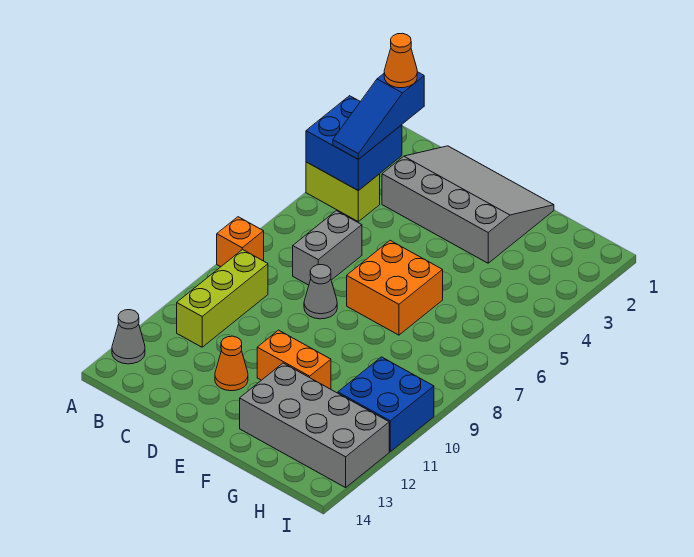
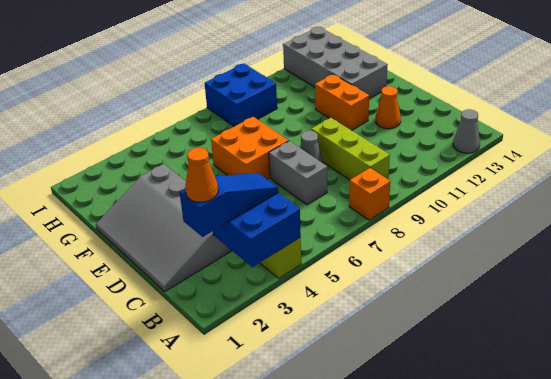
lime brick B9:B11 level 1 -> lime brick B9:D9 level 1
grey brick C6:C7 level 1 -> grey brick C7:D7 level 1
blue brick H10:I11 level 1 -> blue brick H8:I9 level 1

